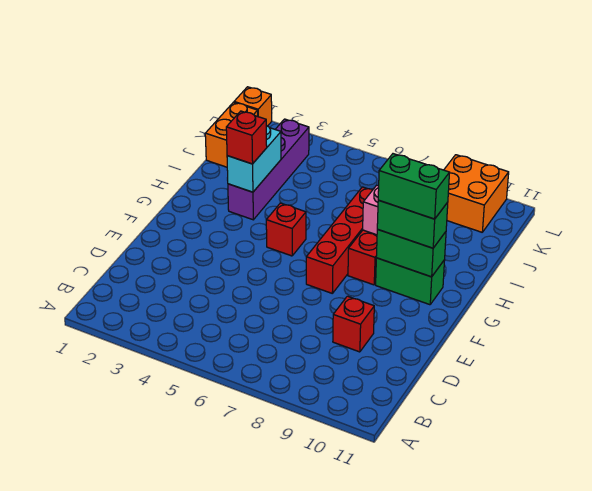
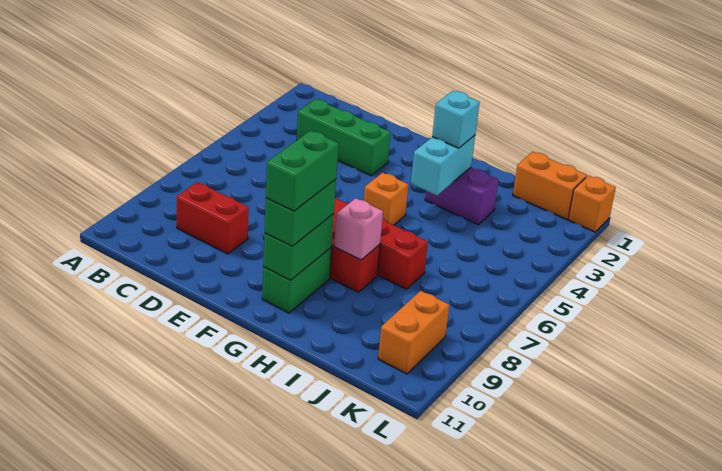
none -> green brick C3:E3 level 1
red brick D9 level 1 -> red brick C9:D9 level 1
red brick G5 level 1 -> orange brick G5 level 1
purple brick H3:K3 level 1 -> purple brick H3:I3 level 1
cyan brick H3:I3 level 2 -> cyan brick H3:H4 level 2
red brick H3 level 3 -> cyan brick H3 level 3
orange brick K9:L10 level 1 -> orange brick K9:K10 level 1

